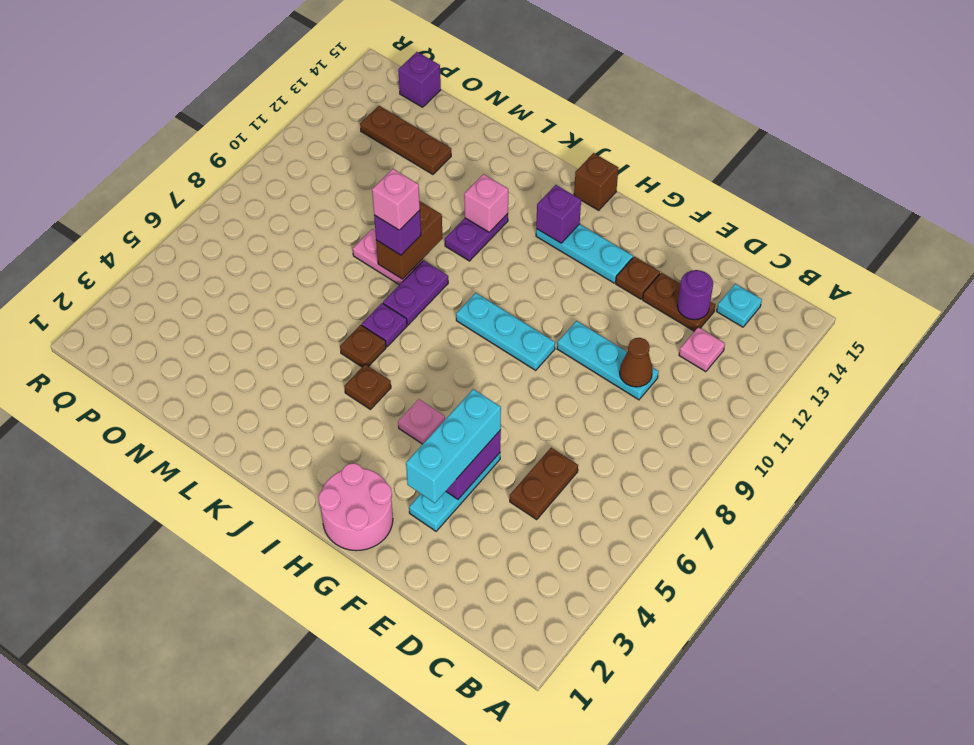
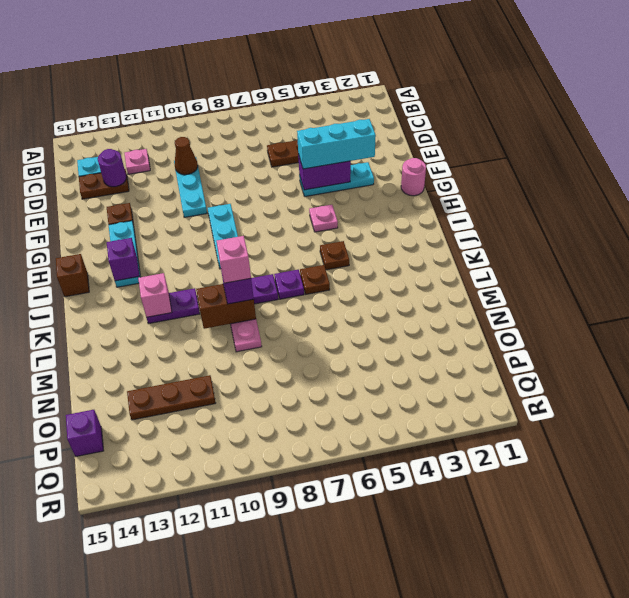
brown plate D13:E13 level 1 -> brown plate D13:D14 level 1
pink round brick G1:H2 level 1 -> pink round brick G1 level 1
brown plate N13:P13 level 1 -> brown plate O11:O13 level 1

